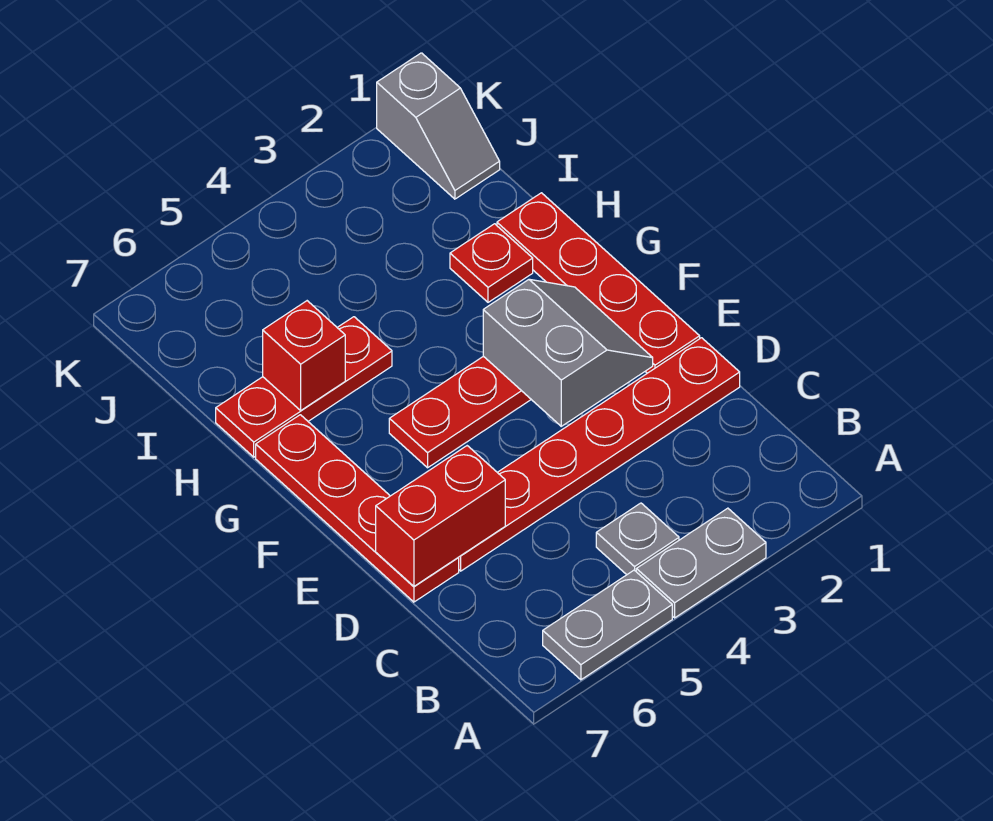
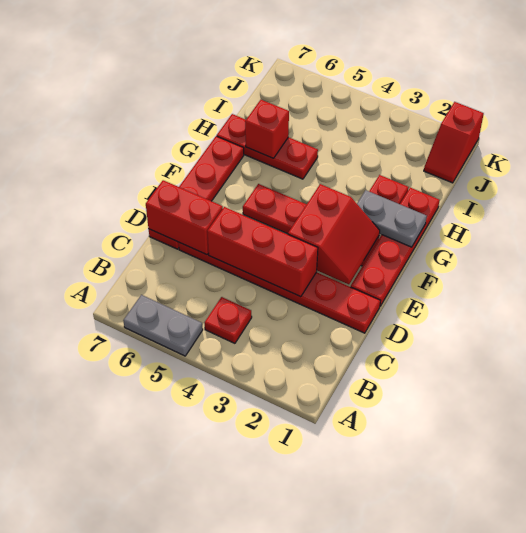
grey plate A3:A4 level 1 -> grey plate G1:G2 level 2
grey plate B4 level 1 -> red plate B4 level 1
none -> red brick D3:D5 level 2
grey slope E2:F3 level 2 top 3 -> red slope E2:F3 level 2 top 3
grey slope J1:K1 level 1 top K -> red slope J1:K1 level 1 top K

